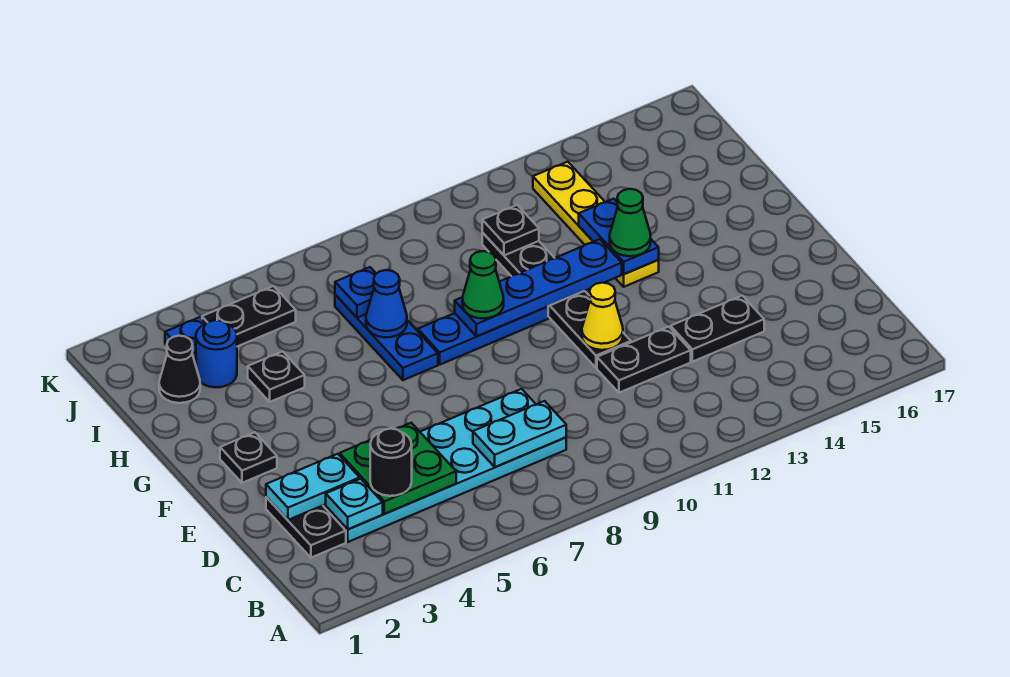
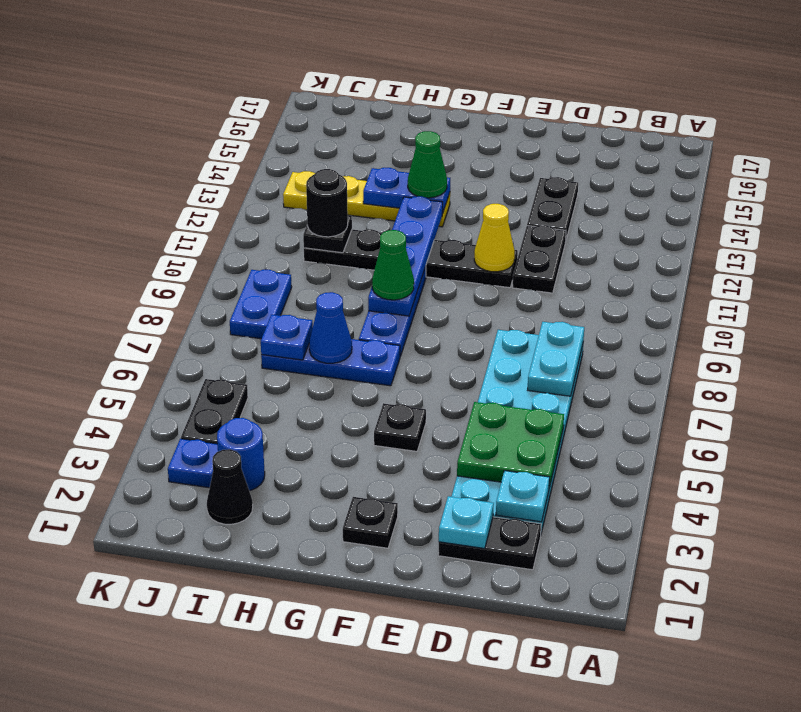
black round brick C4 level 3 -> black round brick I11 level 3
cyan plate D2:D3 level 2 -> cyan plate D2 level 2
black plate H4 level 1 -> black plate F5 level 1
none -> blue plate J8:J9 level 1

